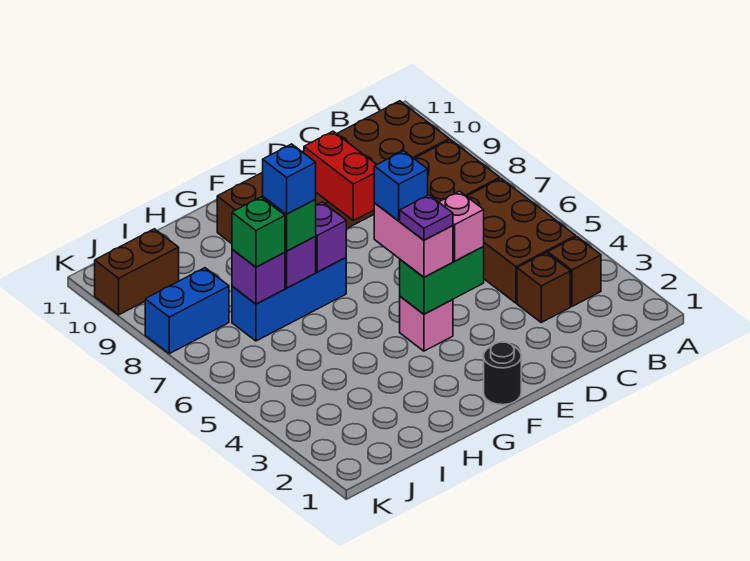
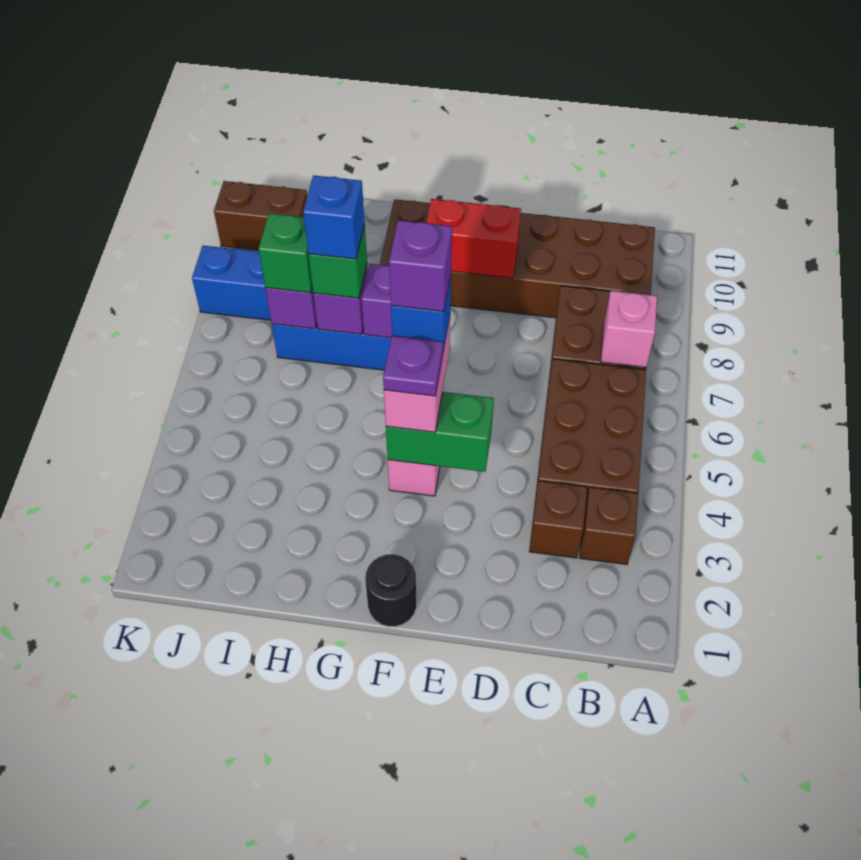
pink brick E4 level 3 -> pink brick B7 level 2
red brick E8:E9 level 2 -> red brick E9:F9 level 2
none -> purple brick F5 level 5

